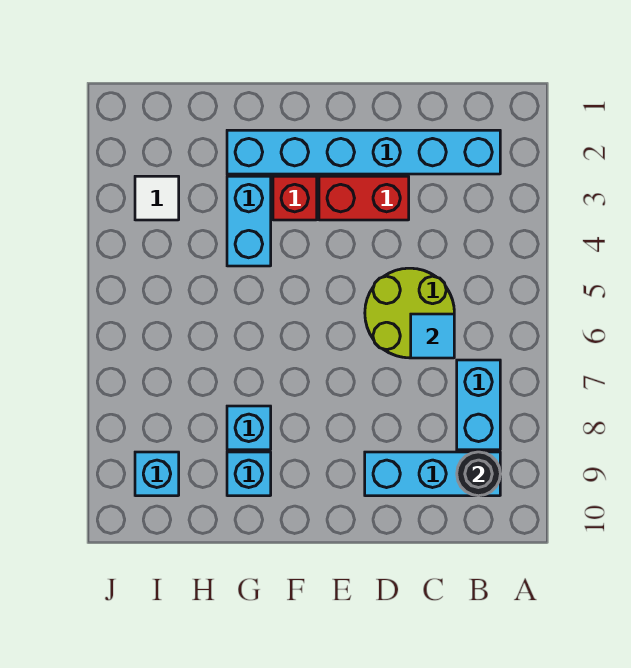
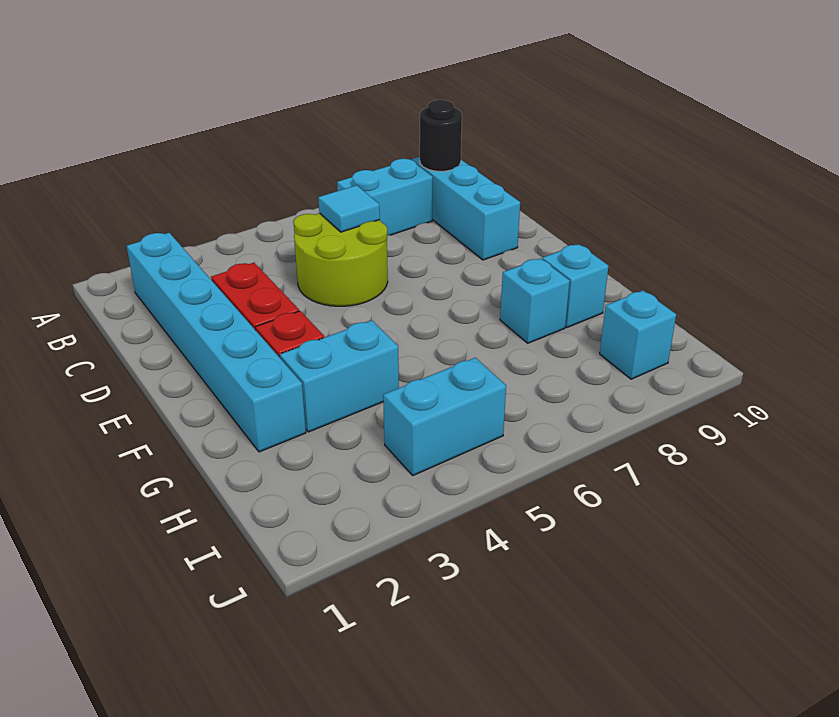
white tile I3 level 1 -> none
none -> cyan brick I4:I5 level 1

